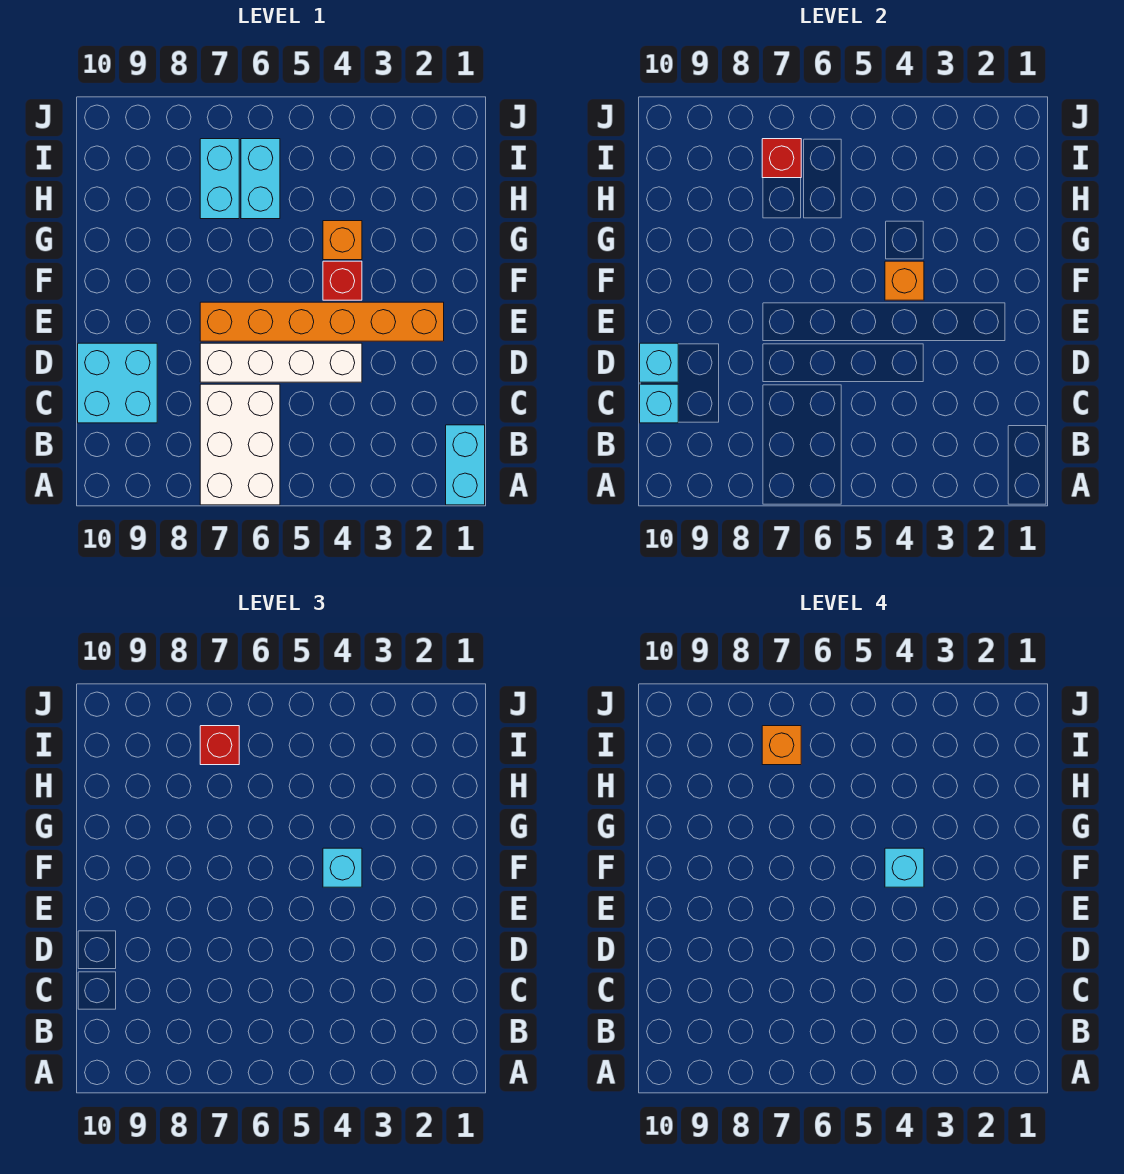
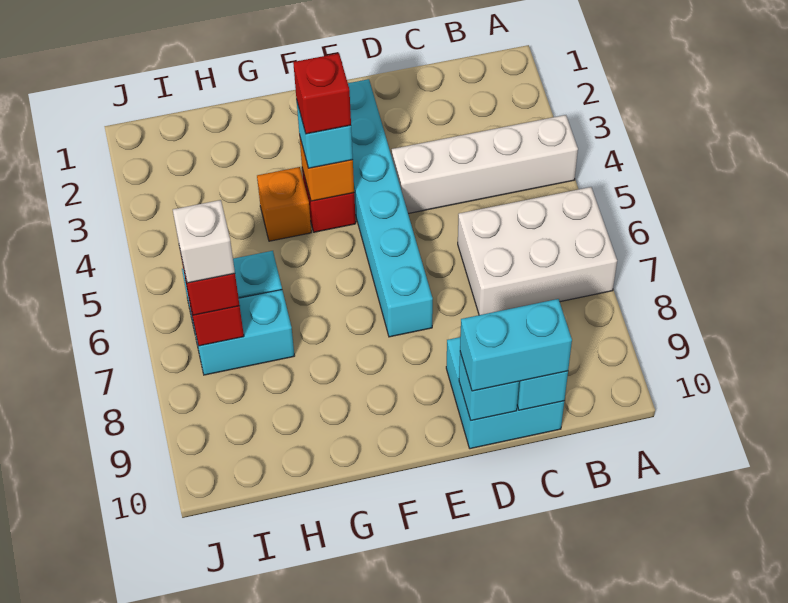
cyan brick A1:B1 level 1 -> cyan brick C10:D10 level 3
white brick D4:D7 level 1 -> white brick A4:D4 level 1
orange brick E2:E7 level 1 -> cyan brick E2:E7 level 1
cyan brick F4 level 4 -> red brick F4 level 4
orange brick I7 level 4 -> white brick I7 level 4

